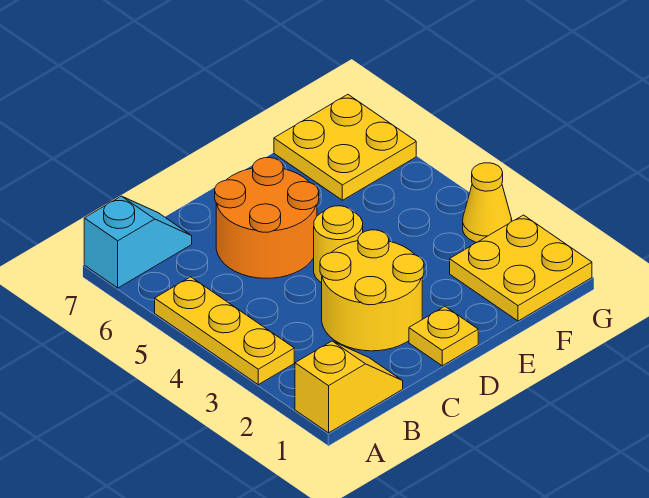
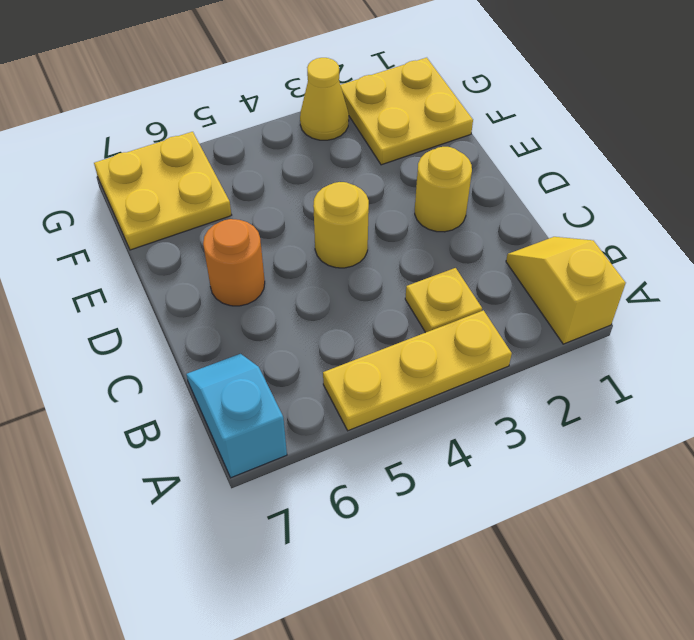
yellow round brick C2:D3 level 1 -> yellow round brick D2 level 1
orange round brick C5:D6 level 1 -> orange round brick D6 level 1
yellow plate D1 level 1 -> yellow plate B3 level 1

